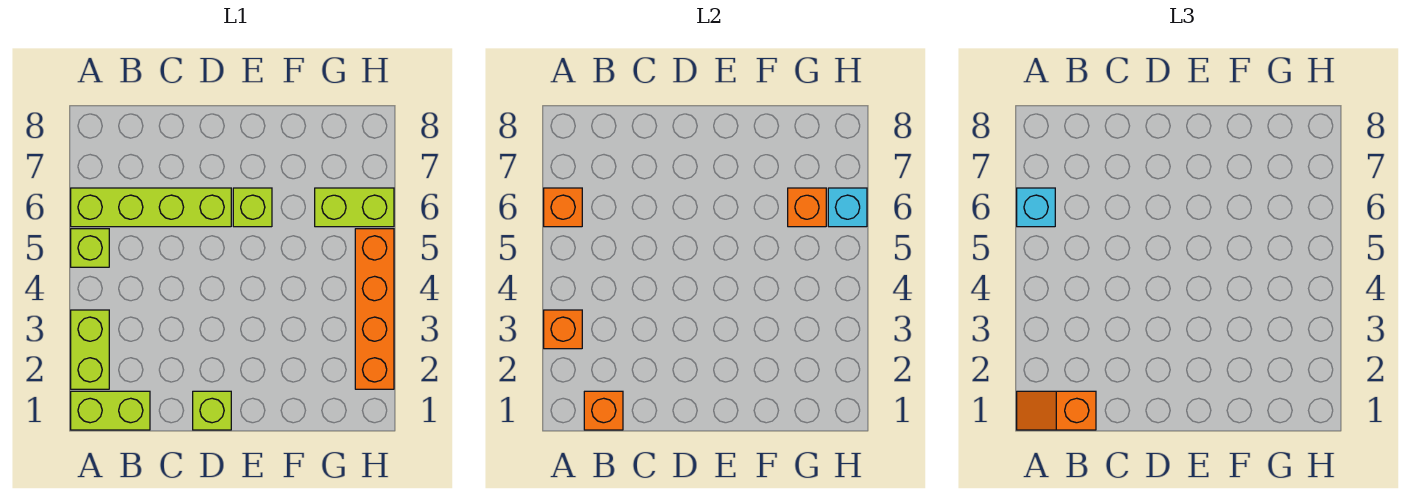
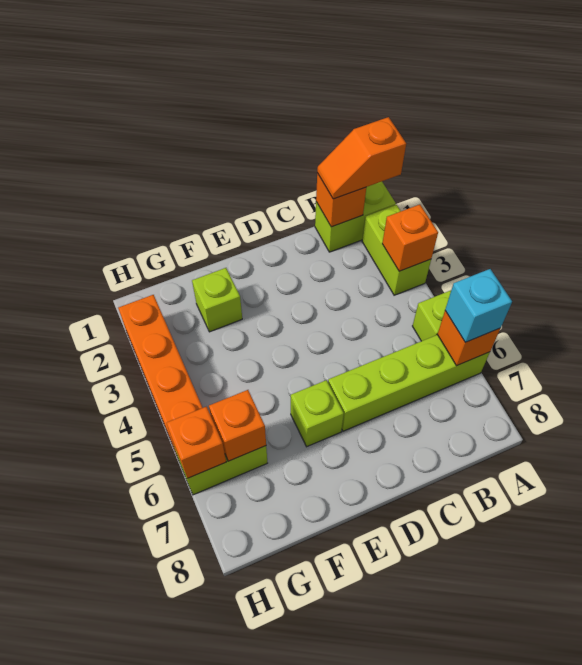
orange slope A1:B1 level 3 top B -> orange slope A1:B1 level 3 top A
lime brick D1 level 1 -> lime brick F2 level 1
cyan brick H6 level 2 -> orange brick H6 level 2

